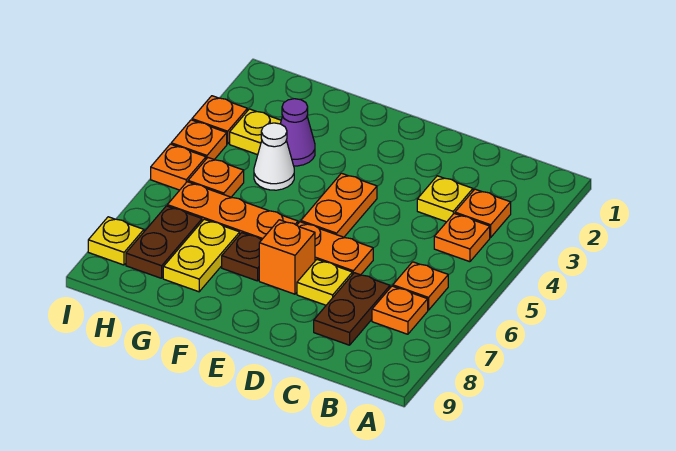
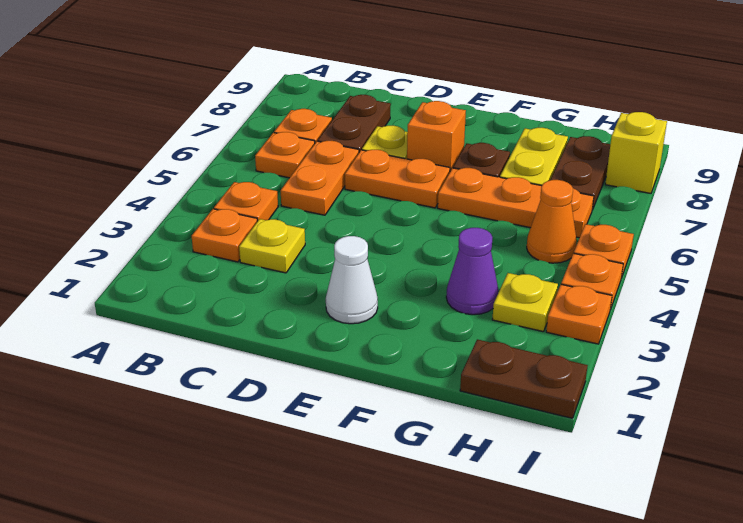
orange plate E4:E5 level 1 -> orange plate C5:C6 level 1
white cone G4 level 1 -> white cone E2 level 1
none -> brown plate H1:I1 level 1
orange plate H5 level 1 -> orange cone H5 level 1
yellow plate I8 level 1 -> yellow brick I8 level 1

